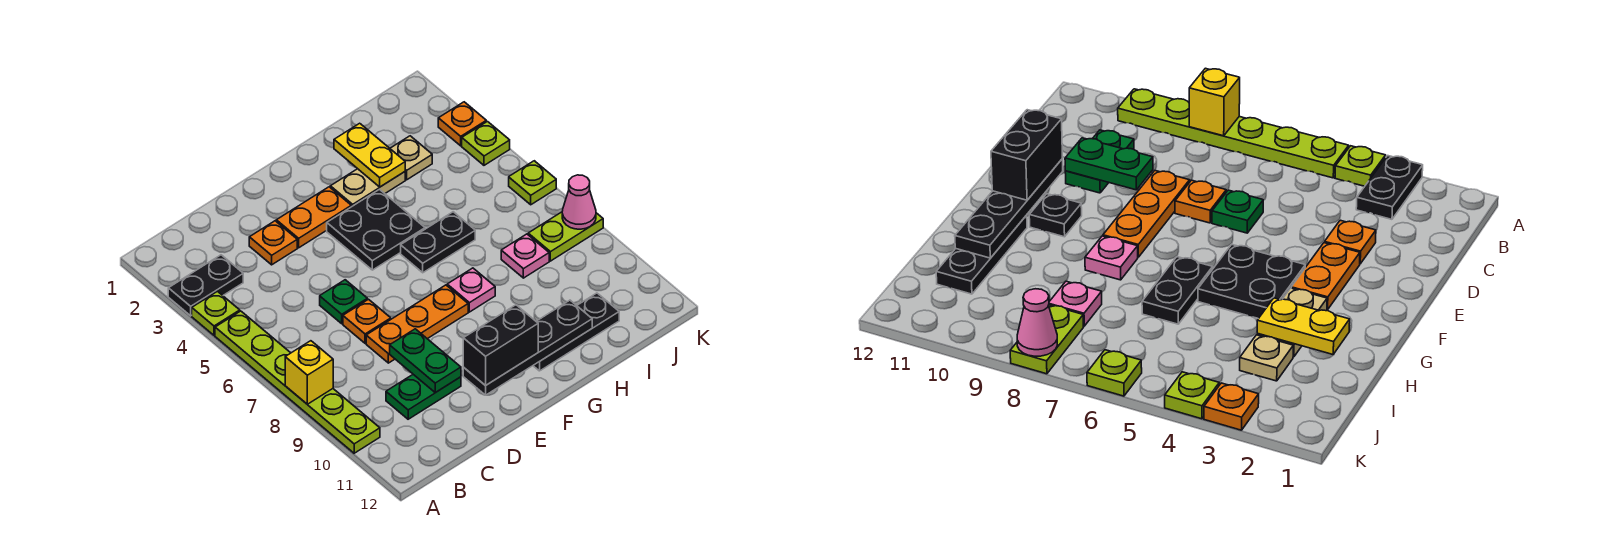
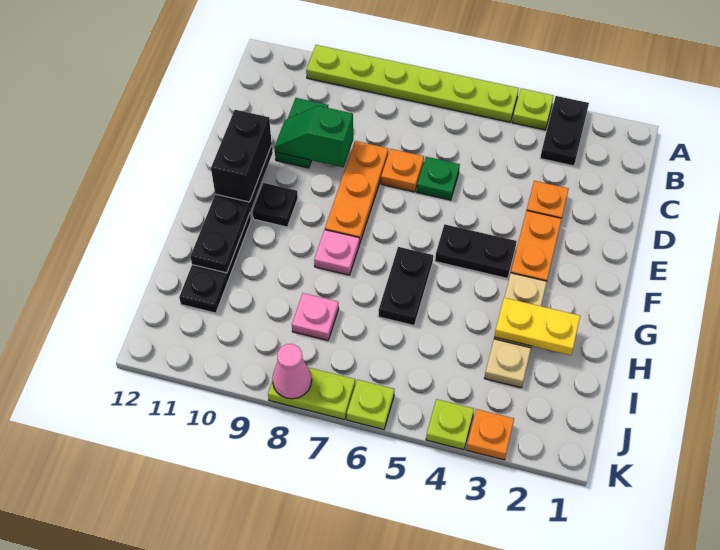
yellow brick A8 level 2 -> none
green plate D9:D10 level 2 -> green slope D9:D10 level 2 top 9
black plate F4:G5 level 1 -> black plate F4:F5 level 1
lime plate J8:K8 level 1 -> lime plate K7:K8 level 1

